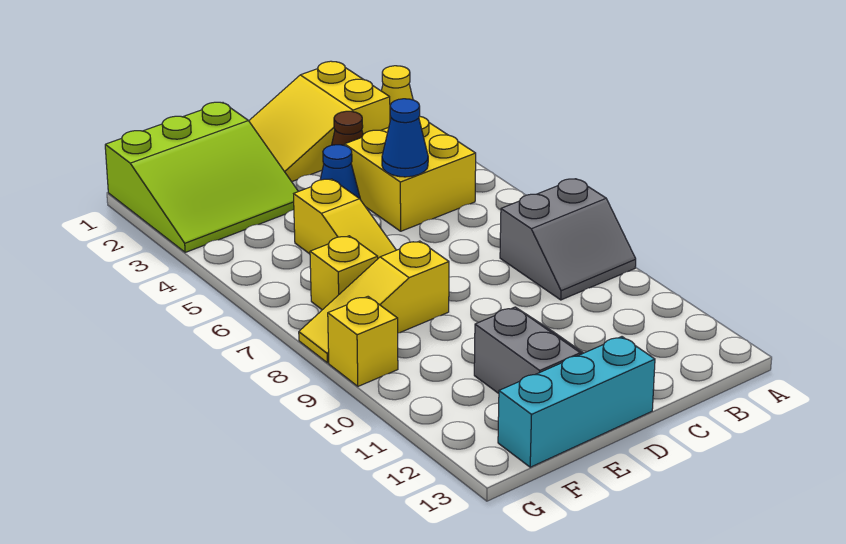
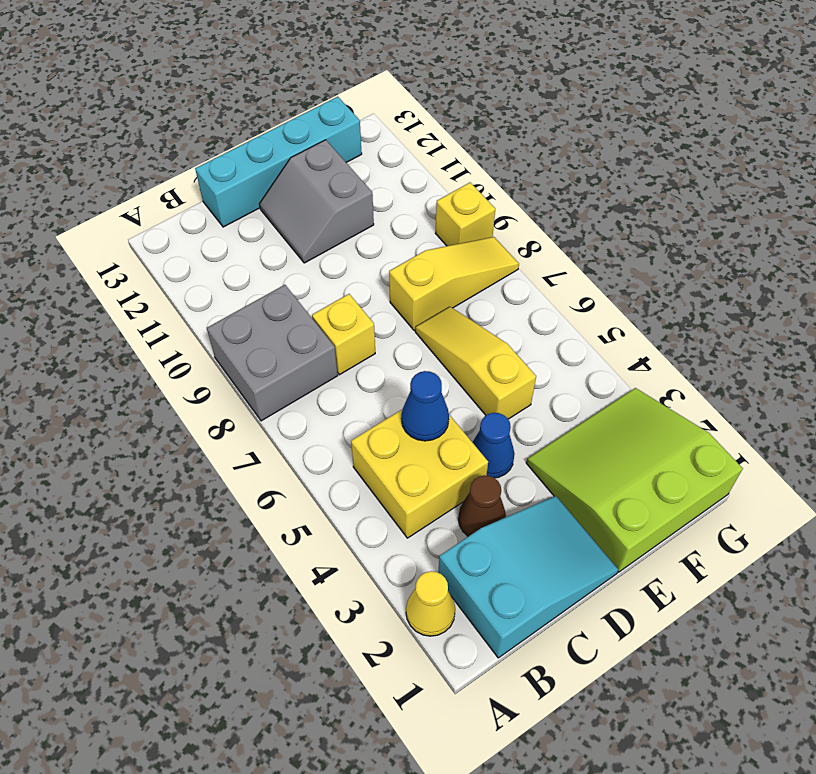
grey slope A8:B9 level 1 top 8 -> grey brick A8:B9 level 1
yellow slope B1:D2 level 1 top B -> cyan slope B1:D2 level 1 top B
cyan brick D13:F13 level 1 -> cyan brick C13:F13 level 1
yellow brick F7 level 1 -> yellow brick C8 level 1

